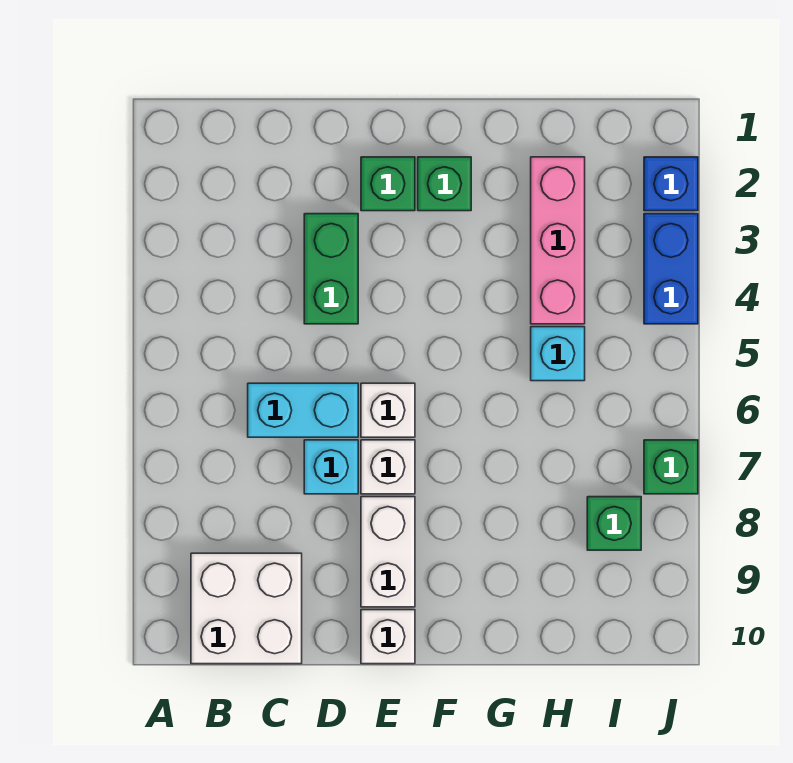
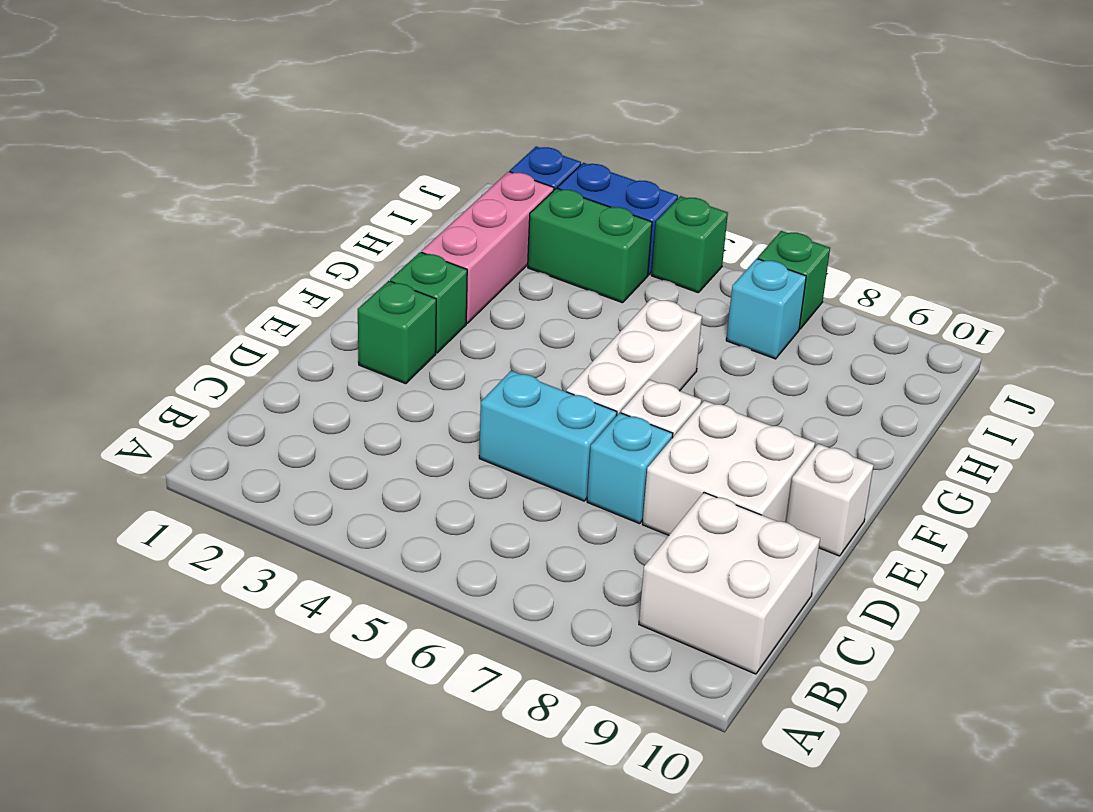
cyan brick C6:D6 level 1 -> cyan brick D5:D6 level 1
green brick D3:D4 level 1 -> green brick I3:I4 level 1
white brick E6 level 1 -> white brick E6:G6 level 1
white brick E8:E9 level 1 -> white brick D8:E9 level 1
pink brick H2:H4 level 1 -> pink brick G2:I2 level 1
cyan brick H5 level 1 -> cyan brick I7 level 1
green brick I8 level 1 -> green brick J5 level 1

